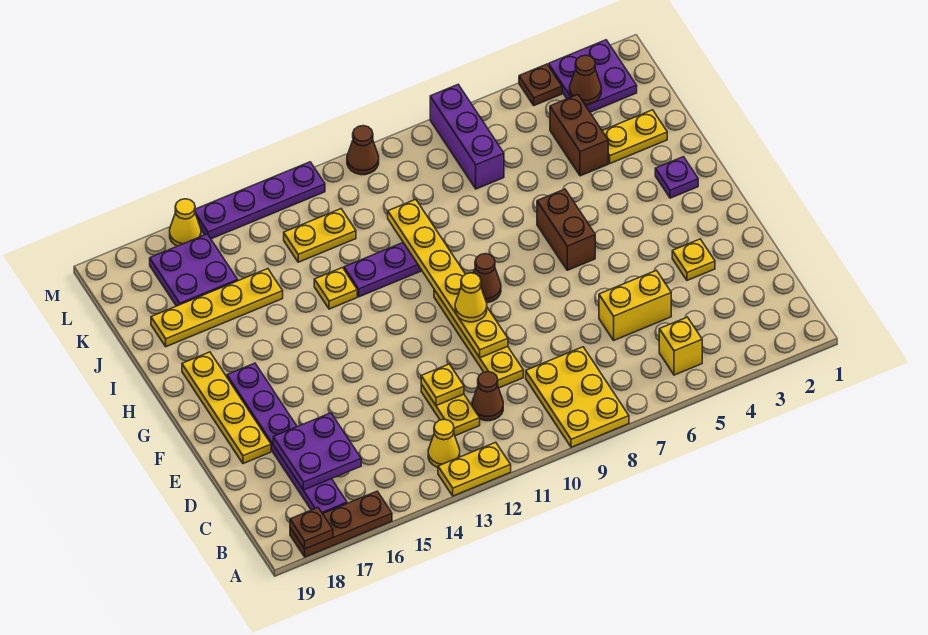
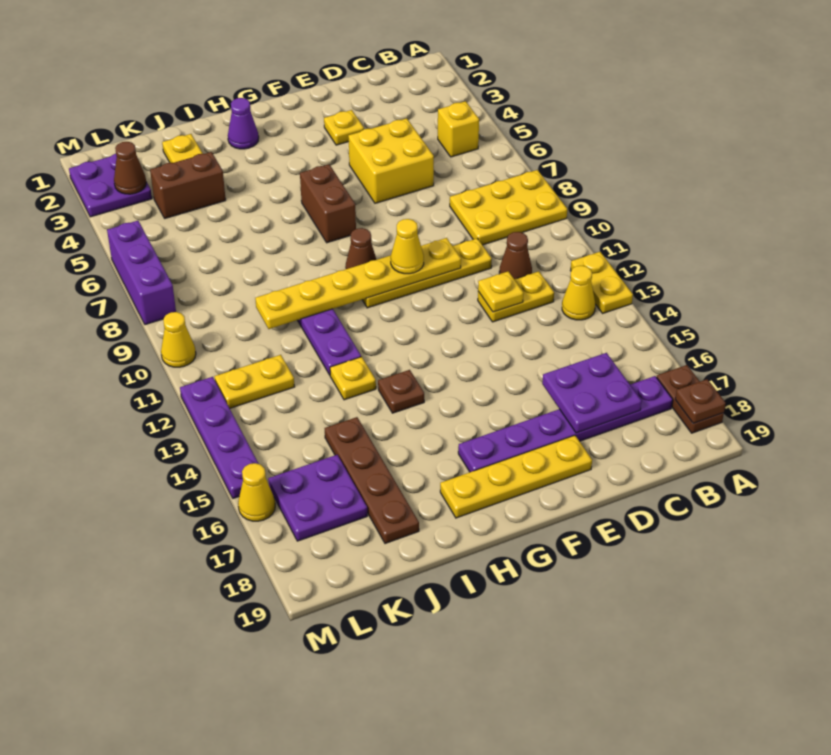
brown plate A16:A18 level 1 -> brown plate A17:A18 level 1
yellow brick D5:D6 level 1 -> yellow brick D5:E6 level 1
brown brick G6:H6 level 1 -> brown brick G6:G7 level 1
purple plate H2 level 1 -> purple cone H2 level 1
yellow plate J15:J18 level 1 -> brown plate J15:J18 level 1
purple brick K7:M7 level 1 -> purple brick M6:M8 level 1
yellow plate K12:K13 level 1 -> yellow plate K12:L12 level 1
brown plate M4 level 1 -> brown plate H14 level 1
brown cone M10 level 1 -> yellow cone M10 level 1

